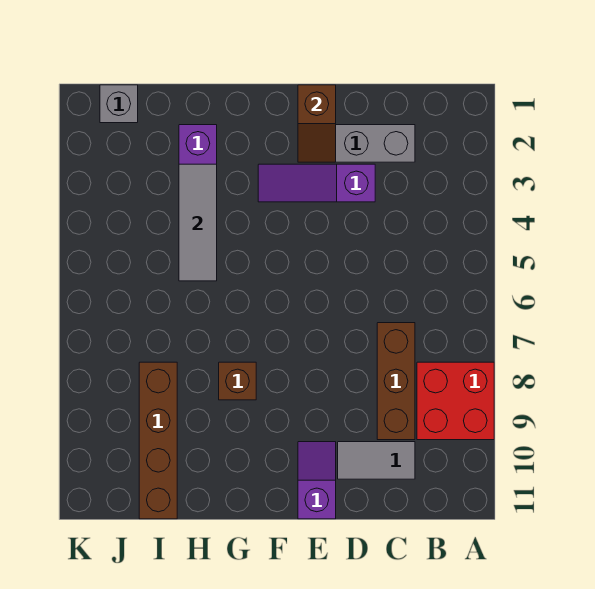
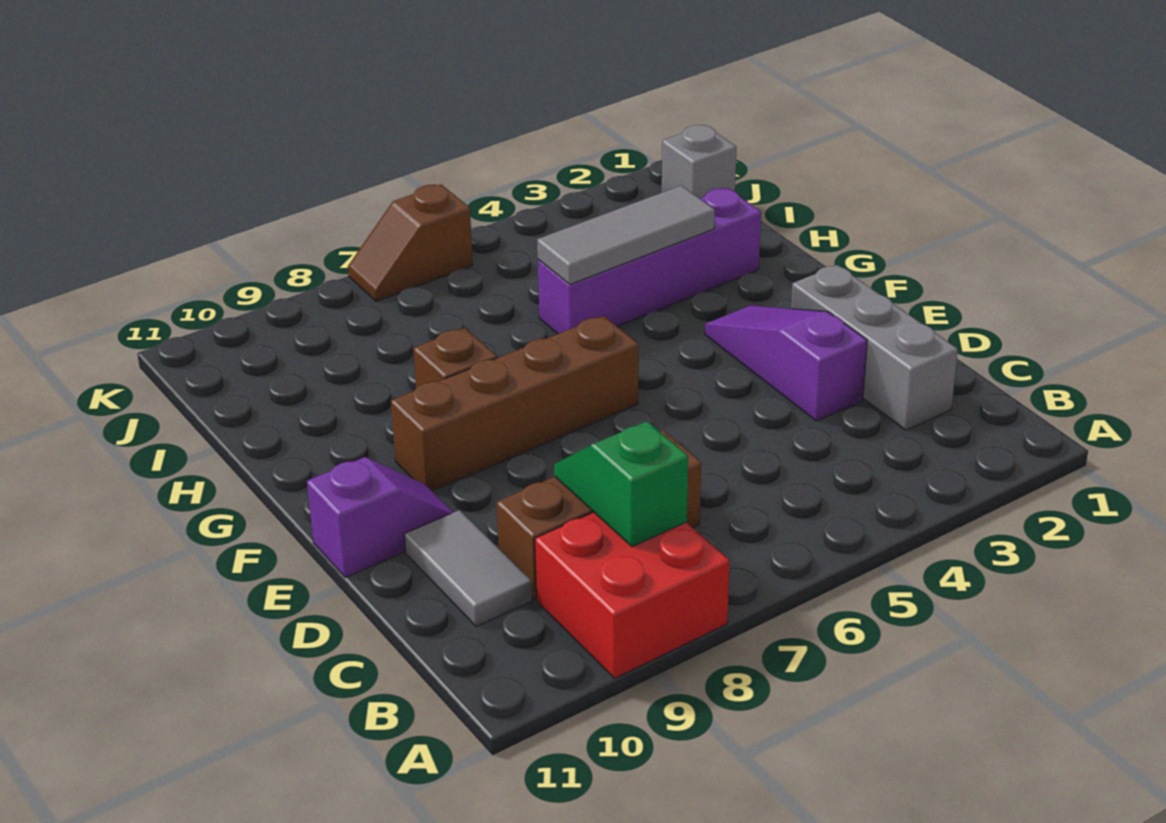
none -> green slope B8:C8 level 2 top B
brown slope E1:E2 level 2 top 1 -> brown slope K6:K7 level 1 top 6
brown brick I8:I11 level 1 -> brown brick F6:F9 level 1

